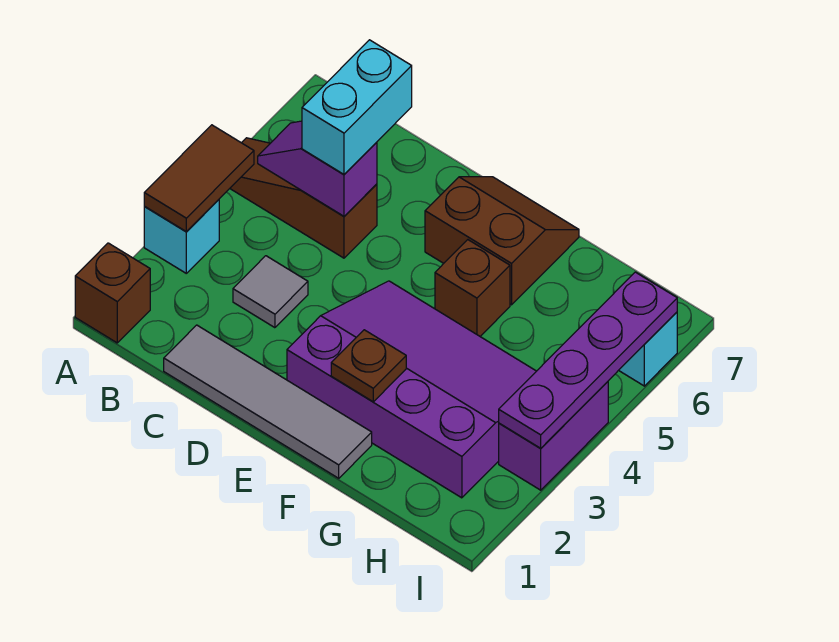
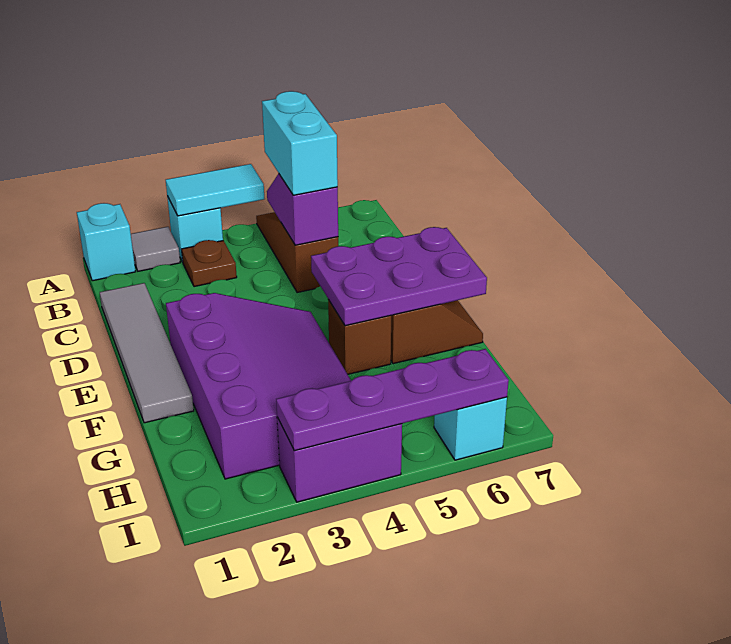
brown brick A1 level 1 -> cyan brick A1 level 1
brown tile A3:A4 level 2 -> cyan tile A3:A4 level 2
grey tile C3 level 1 -> grey tile A2 level 1
cyan brick C5:C6 level 3 -> cyan brick B5:C5 level 3
none -> purple plate E5:F7 level 2
brown plate F2 level 2 -> brown plate B3 level 1

